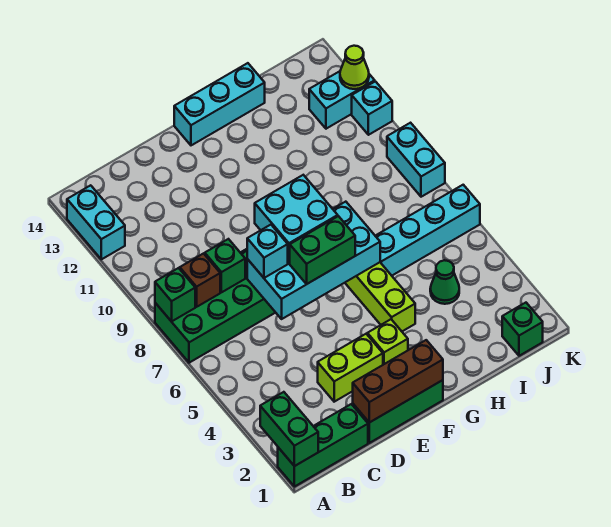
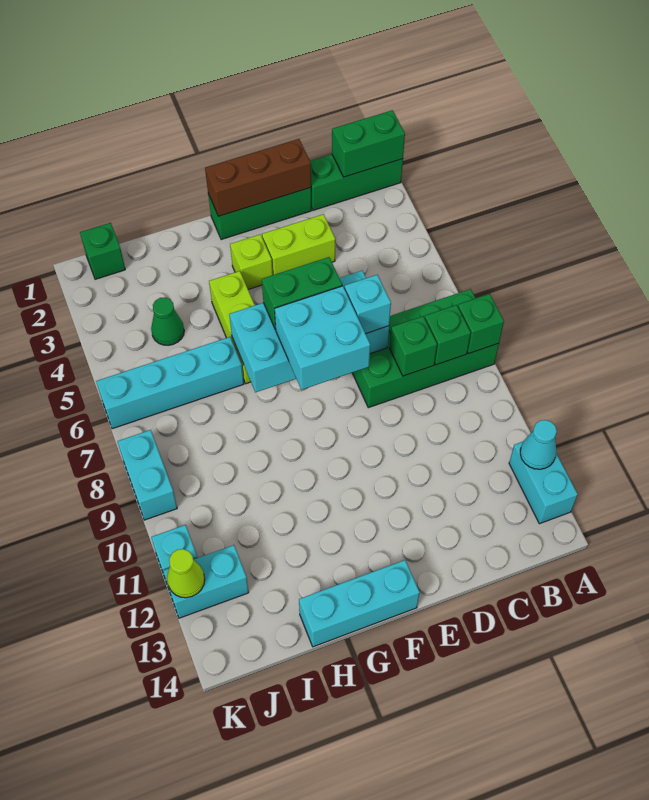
green brick A1:A2 level 2 -> green brick A1:B1 level 2
none -> cyan cone A12 level 2
brown brick B8 level 2 -> green brick B8 level 2

